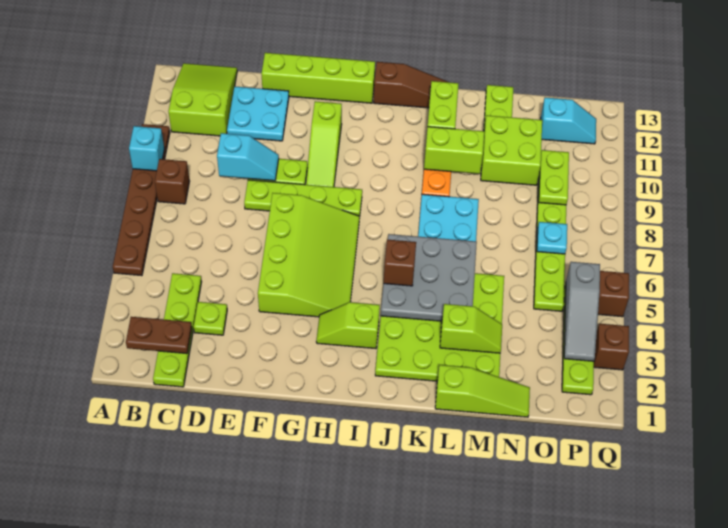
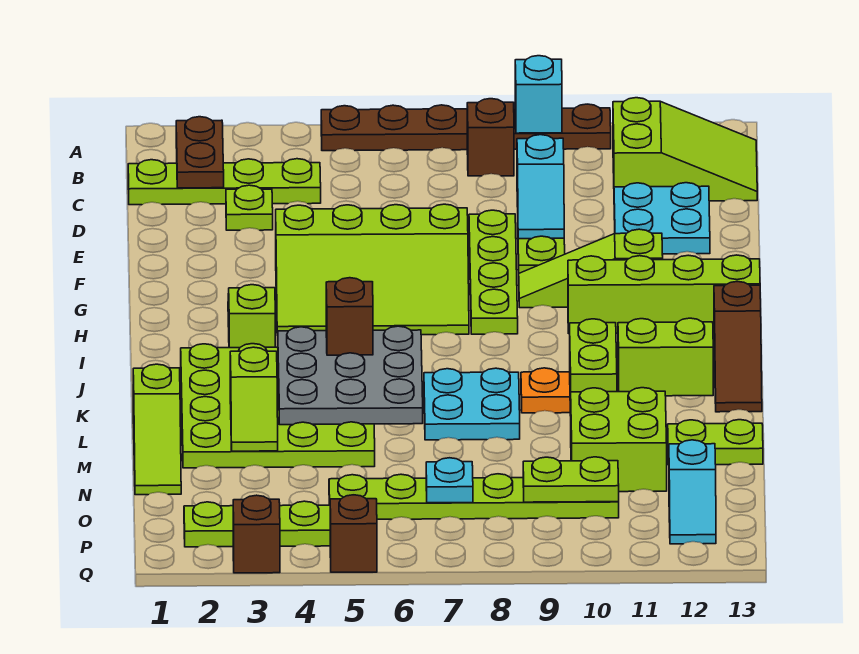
lime brick E13:H13 level 1 -> lime brick H10:H13 level 1
grey slope P3:P5 level 2 top 5 -> none

